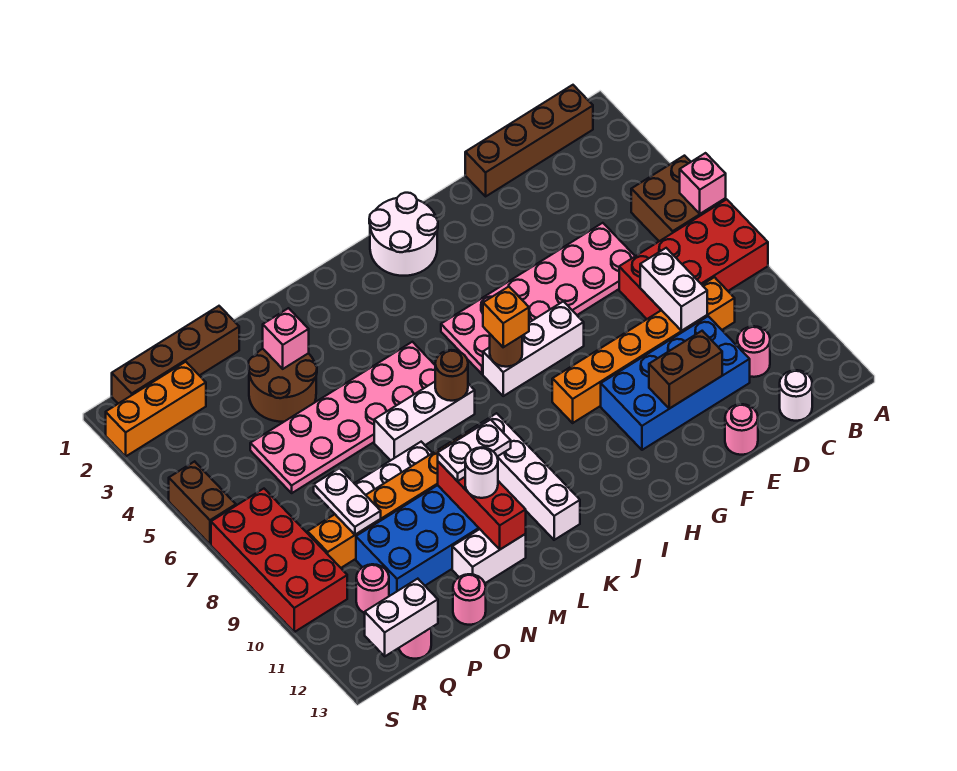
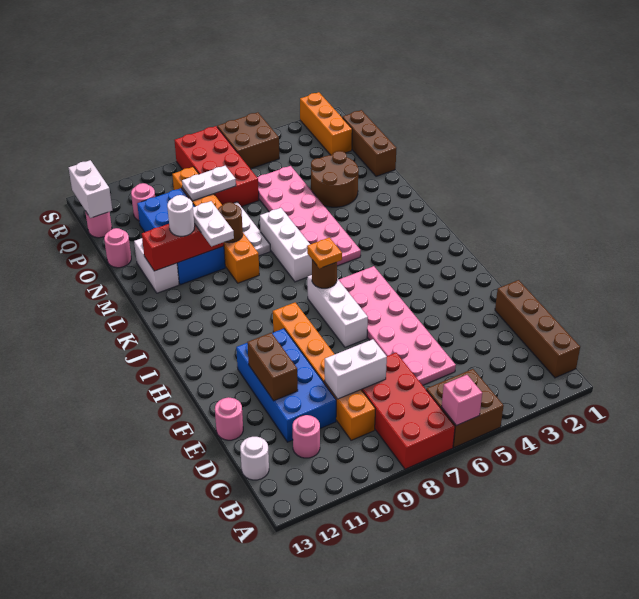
white round brick H1:I2 level 1 -> none
orange brick I7 level 3 -> orange plate I7 level 3
brown round brick K7 level 2 -> brown round brick M9 level 2
white brick K9:K12 level 1 -> none
pink brick N3 level 2 -> none
brown brick O1:R1 level 1 -> brown brick O1:Q1 level 1
red brick R7:S10 level 1 -> red brick P7:S8 level 1
brown brick S5:S6 level 1 -> brown brick R5:S6 level 1

